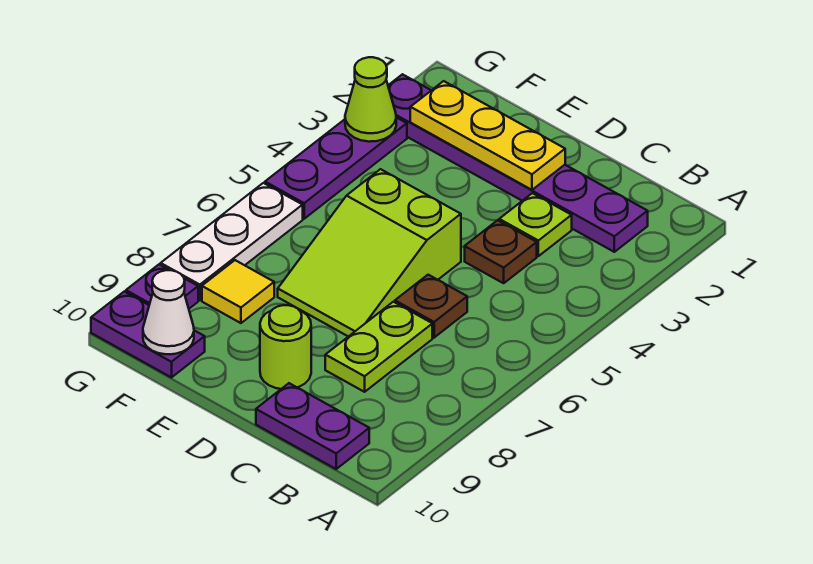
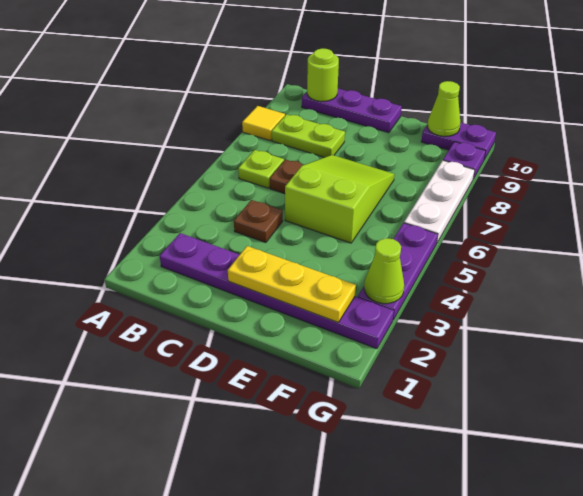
purple plate B10:C10 level 1 -> purple plate B10:D10 level 1
lime plate C3 level 1 -> lime plate B6 level 1
lime plate C7:C8 level 1 -> lime plate B8:C8 level 1
lime round brick D9 level 1 -> lime round brick B10 level 2
yellow tile F8 level 1 -> yellow tile A8 level 1
white cone F10 level 2 -> lime cone F10 level 2

